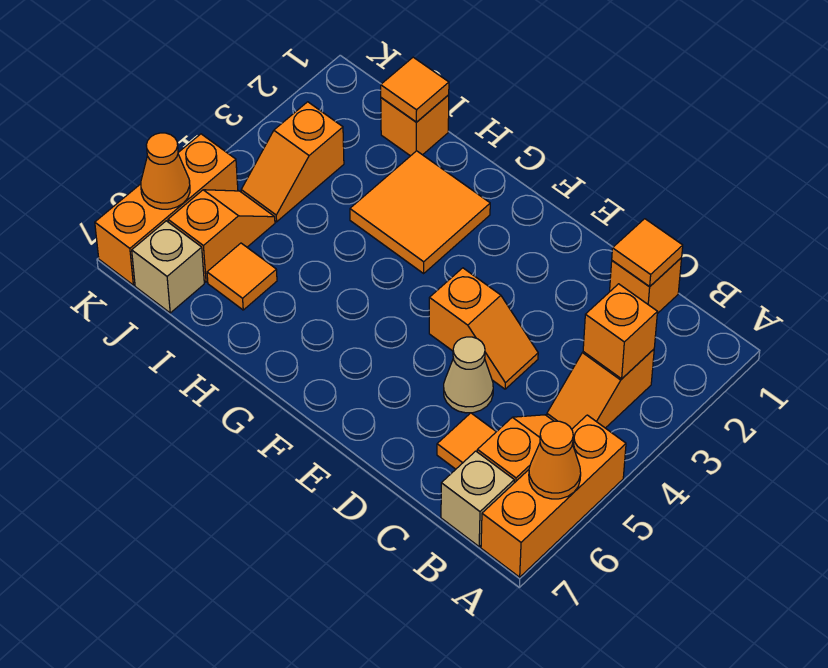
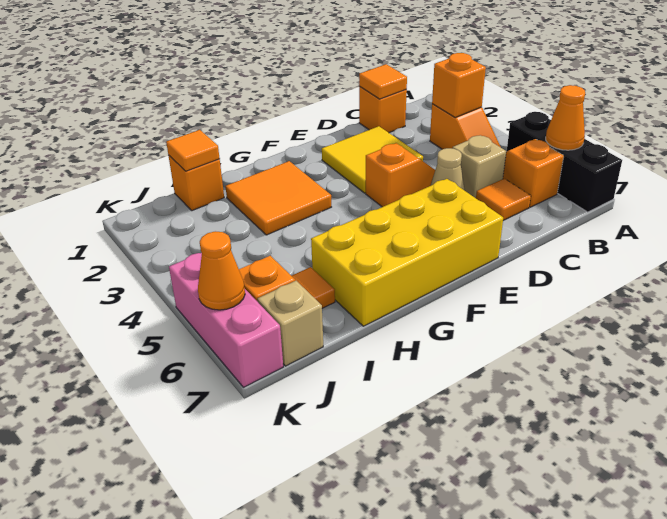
orange brick A5:A7 level 1 -> black brick A5:A7 level 1
tan brick B7 level 1 -> tan brick C5 level 1
none -> yellow tile D2:E3 level 1
none -> yellow brick E6:H7 level 1
orange slope J3:J4 level 1 top 3 -> none
orange brick K5:K7 level 1 -> pink brick K5:K7 level 1

